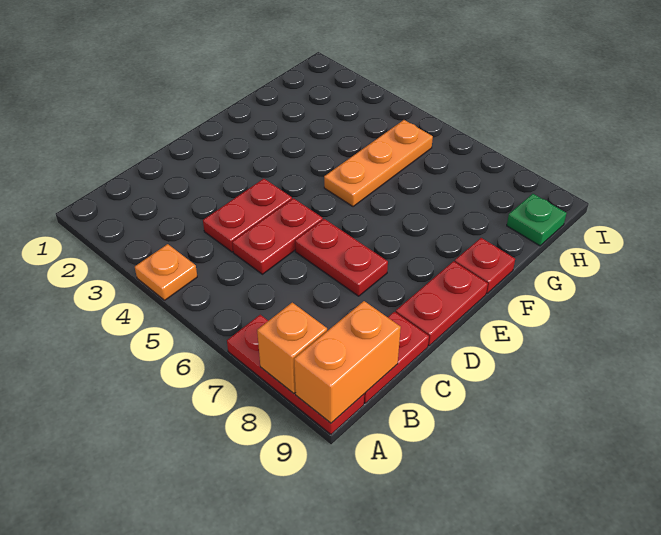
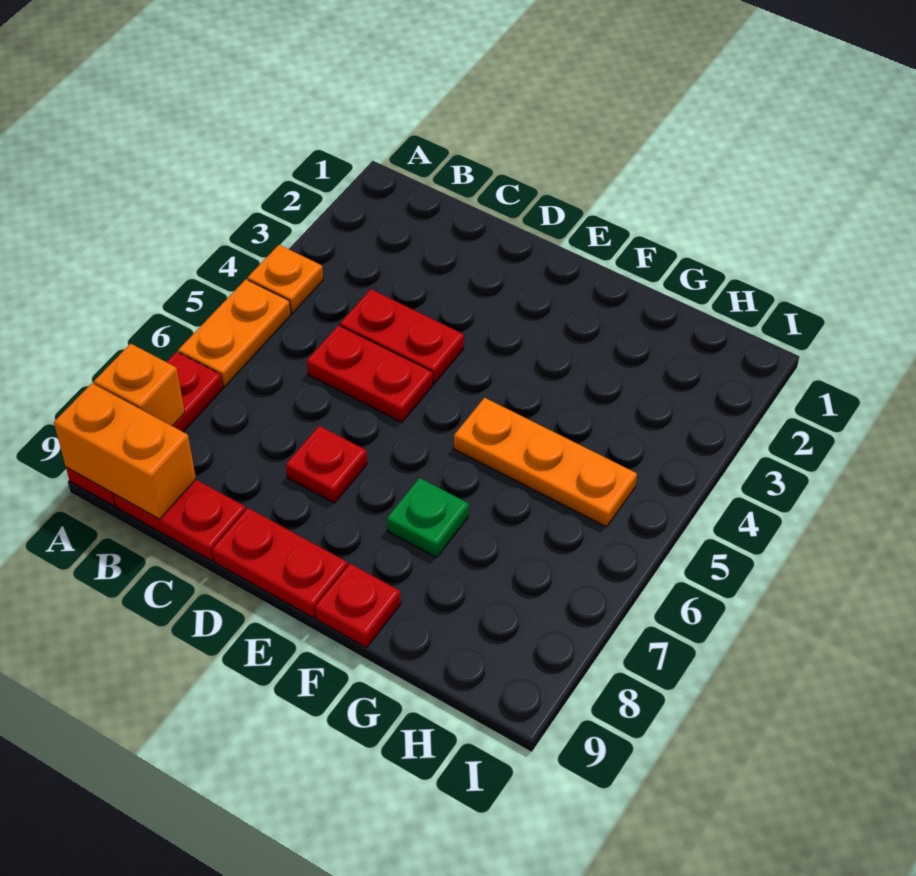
none -> orange plate A5:A6 level 1
red plate D6:D7 level 1 -> red plate D7 level 1
green plate H9 level 1 -> green plate F7 level 1

